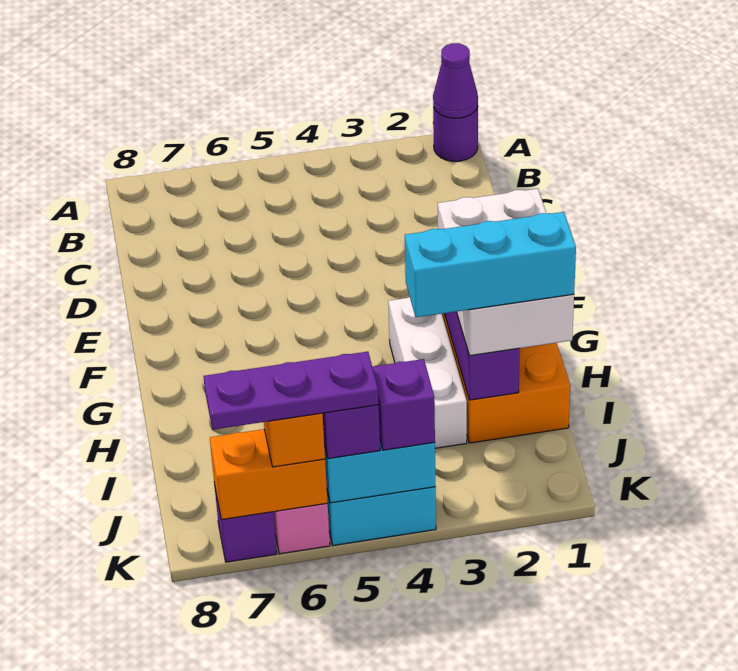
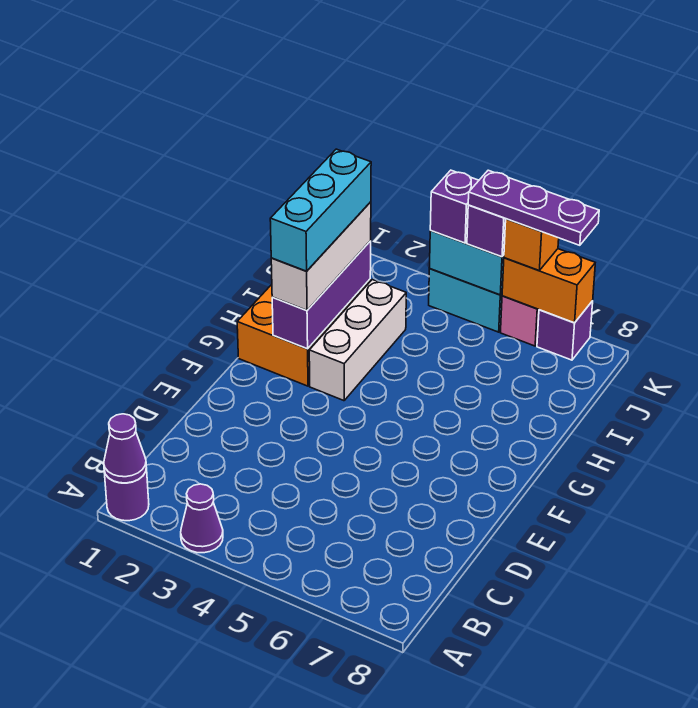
none -> purple cone A3 level 1
white brick G1:I2 level 3 -> white brick G2:I2 level 3
cyan brick I1:I3 level 4 -> cyan brick G2:I2 level 4

